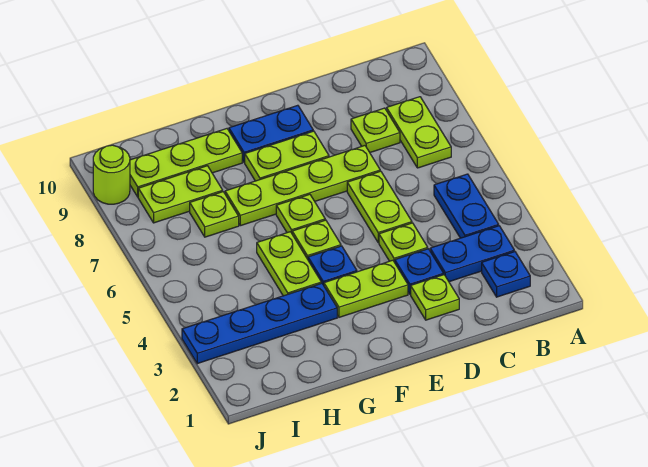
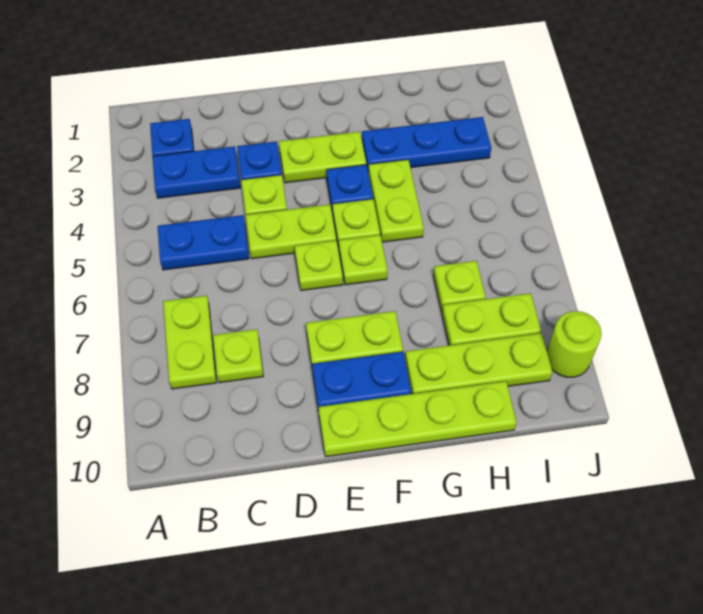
blue plate B4:B5 level 1 -> blue plate B5:C5 level 1
lime plate D2 level 1 -> lime plate E6 level 1
lime plate D5:D6 level 1 -> lime plate D5:E5 level 1
lime plate D7:G7 level 1 -> lime plate E10:H10 level 1
blue plate G3:J3 level 1 -> blue plate G3:I3 level 1

